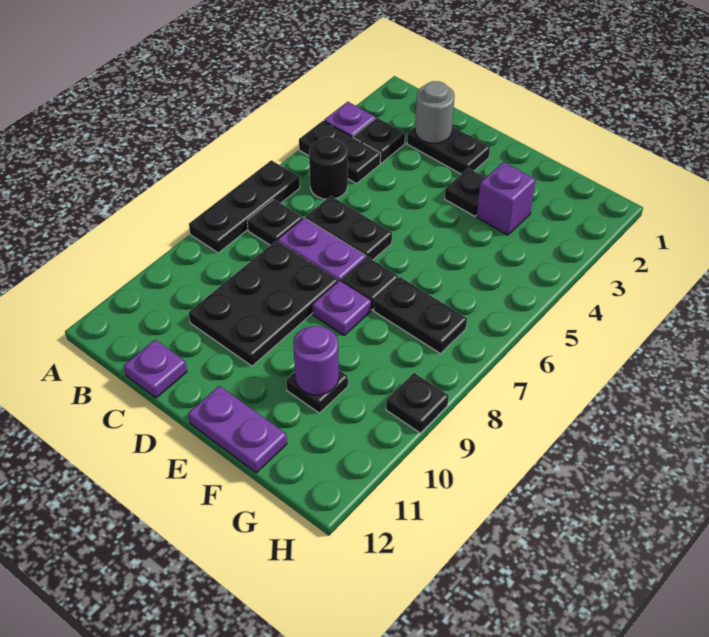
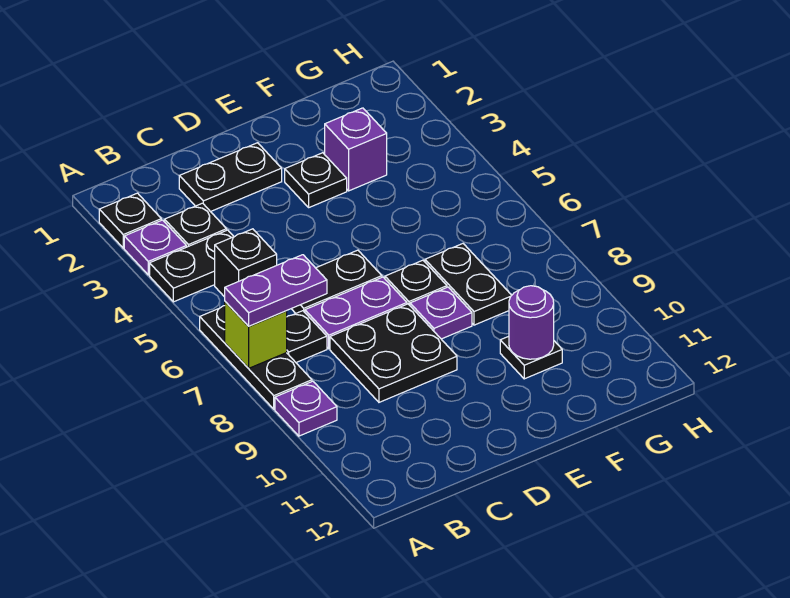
none -> lime brick A7 level 2
black round brick B5 level 1 -> black brick B5 level 1
grey round brick C2 level 2 -> none
black plate C8:D10 level 1 -> black plate C8:D9 level 1
purple plate C12 level 1 -> purple plate A9 level 1
purple plate E12:F12 level 1 -> purple plate A7:B7 level 3
black plate F7:G7 level 1 -> black plate F7:F8 level 1
black plate H9 level 1 -> black plate A2 level 1

